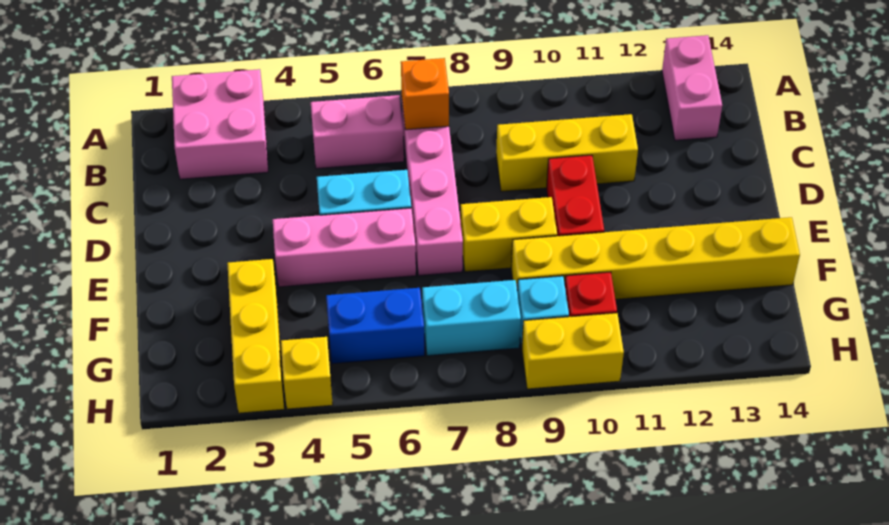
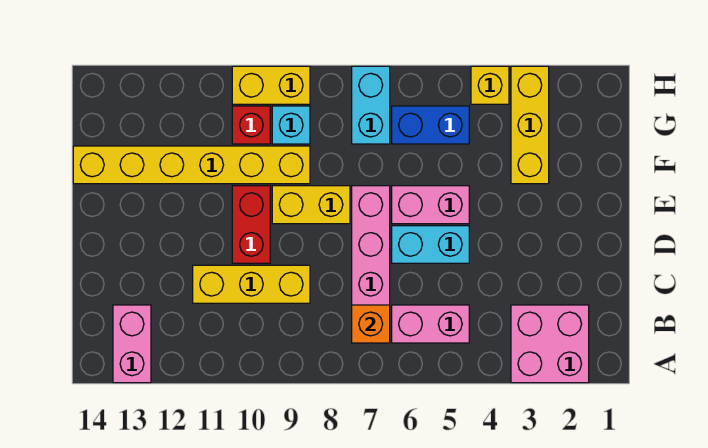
pink brick E4:E6 level 1 -> pink brick E5:E6 level 1
cyan brick G7:G8 level 1 -> cyan brick G7:H7 level 1

